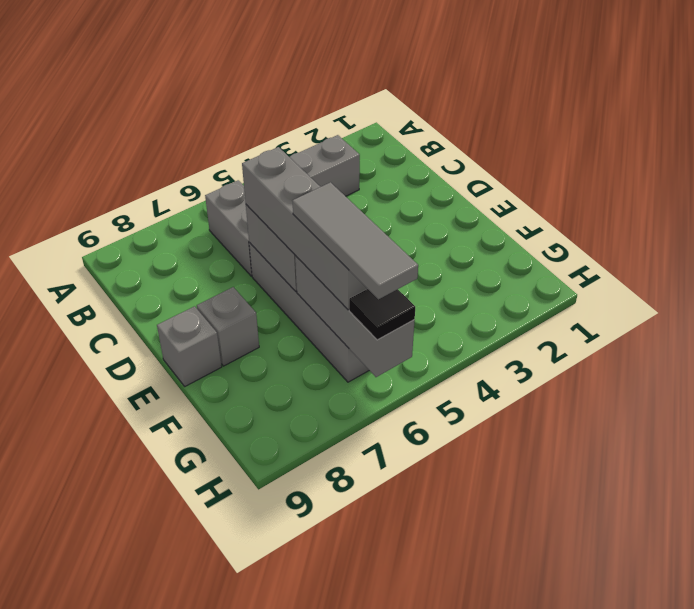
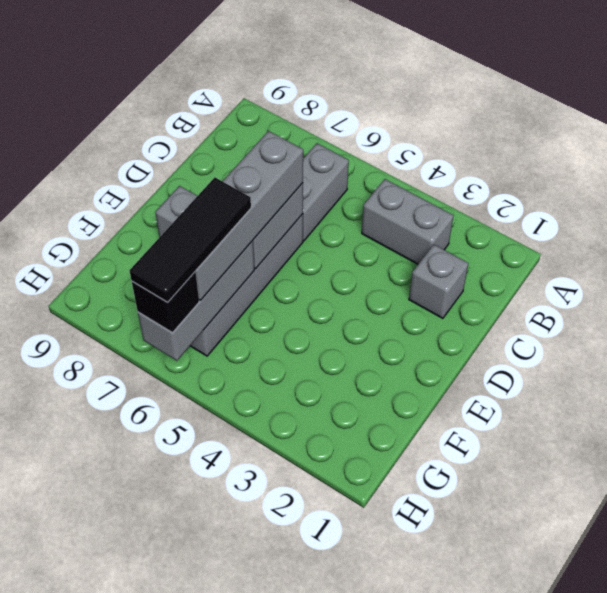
grey brick E9 level 1 -> grey brick C2 level 1
grey tile F6:H6 level 4 -> black tile F6:H6 level 4
black tile H6 level 3 -> black brick H6 level 3

